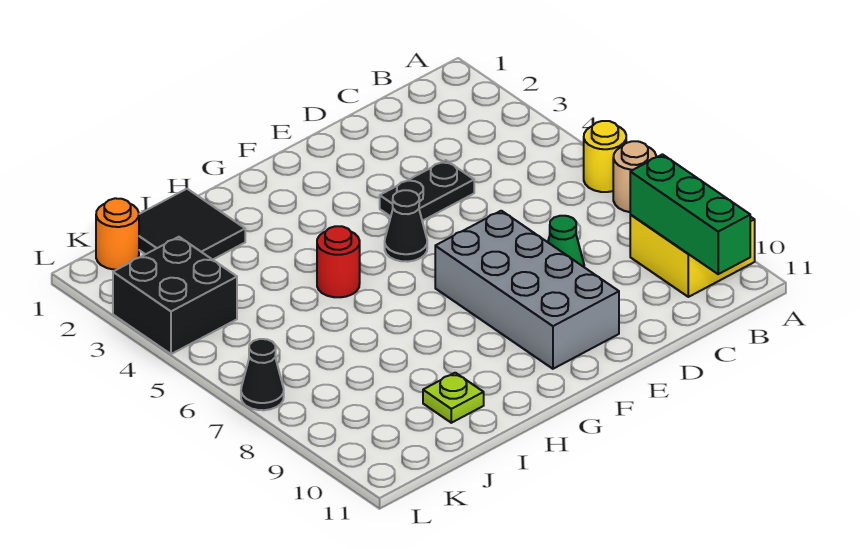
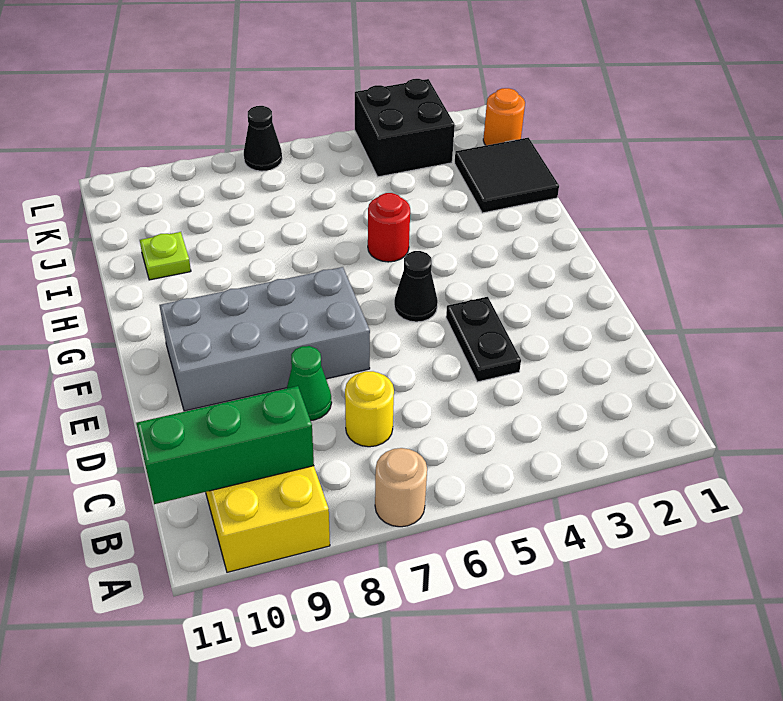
yellow round brick A6 level 1 -> yellow round brick C7 level 1

